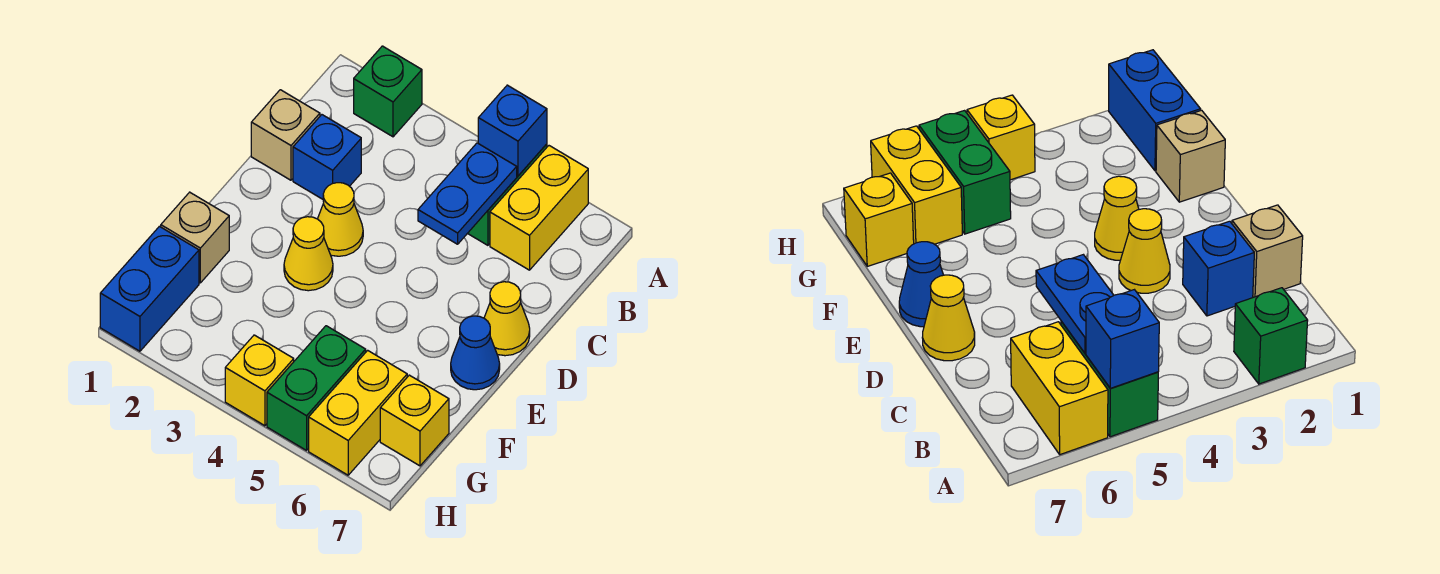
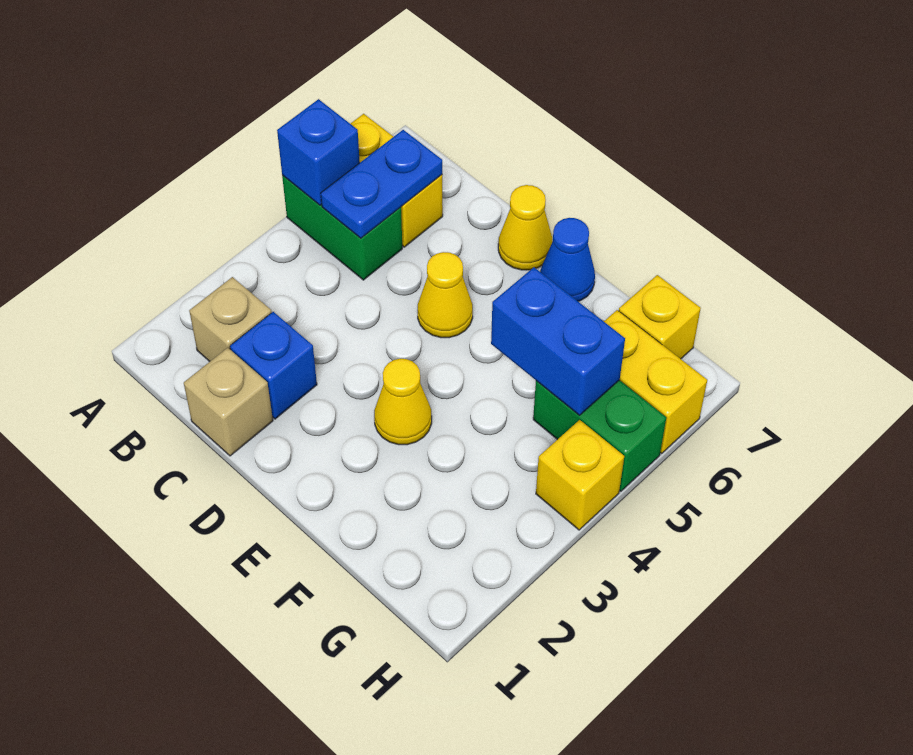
green brick A2 level 1 -> none
blue plate B5:C5 level 2 -> blue plate B5:B6 level 2
yellow cone D3 level 1 -> yellow cone D5 level 1
tan brick F1 level 1 -> tan brick B2 level 1
blue brick G1:H1 level 1 -> blue brick F5:G5 level 2

